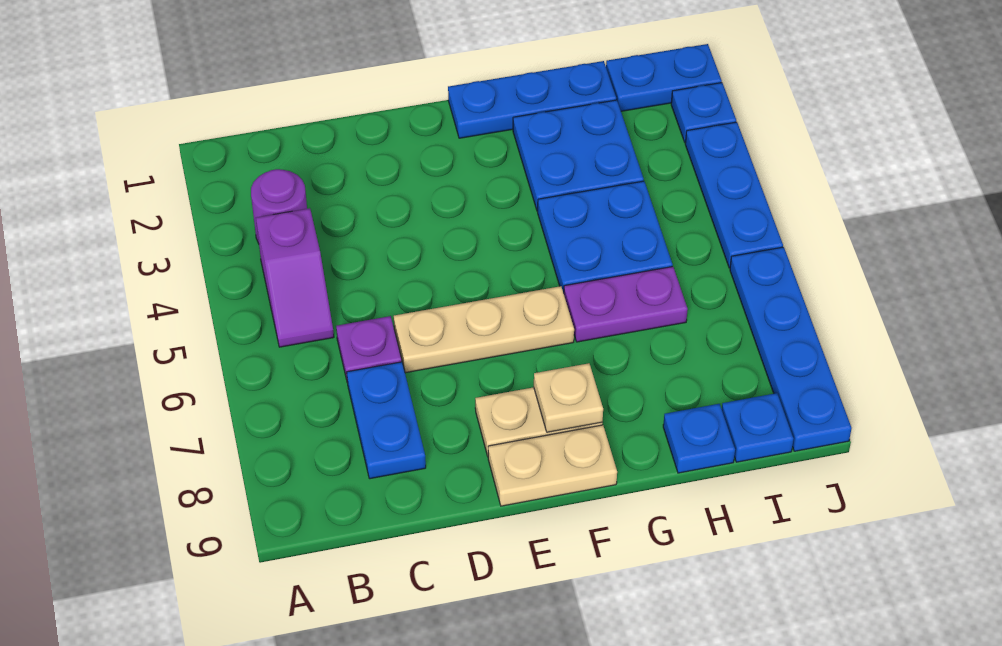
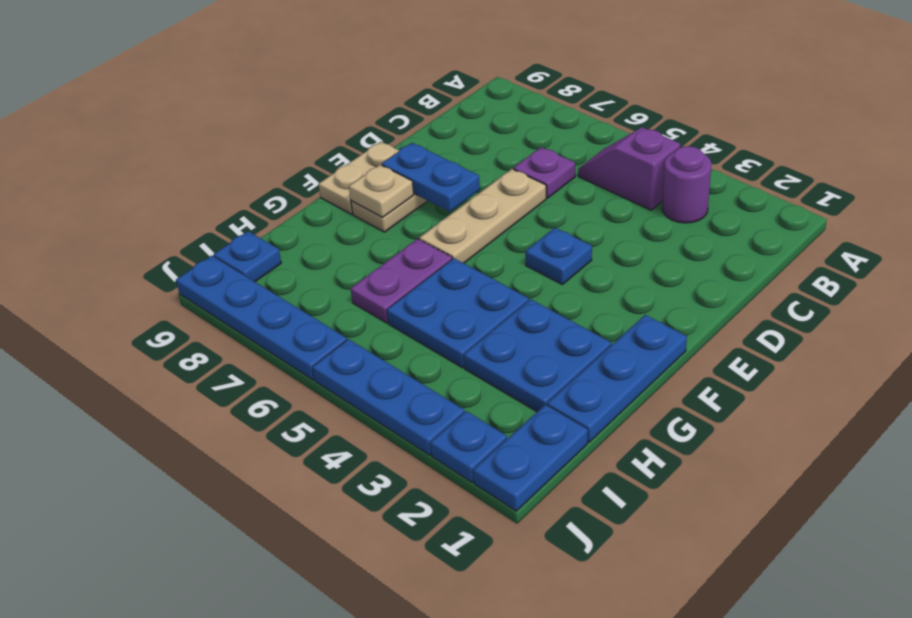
blue plate C7:C8 level 1 -> blue plate E7:E8 level 2
blue plate H9 level 1 -> blue plate E4 level 1

